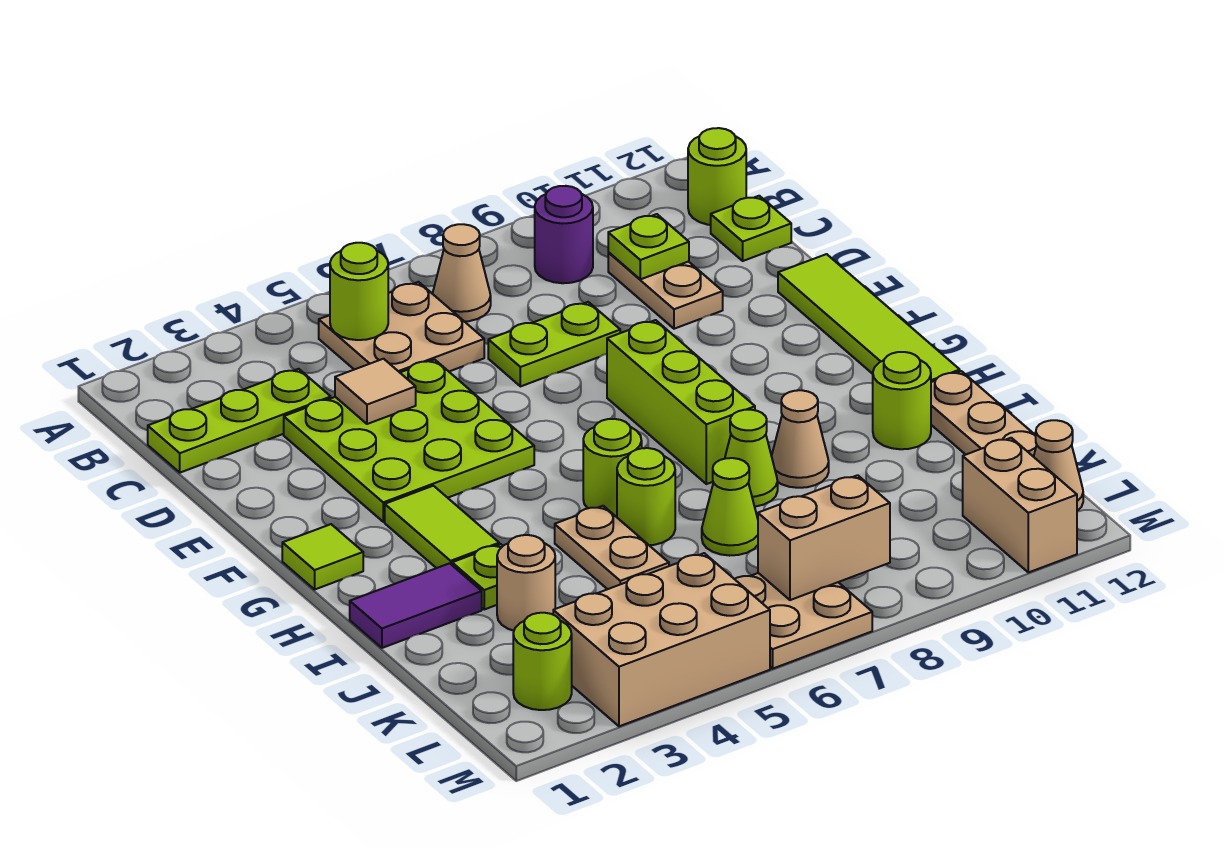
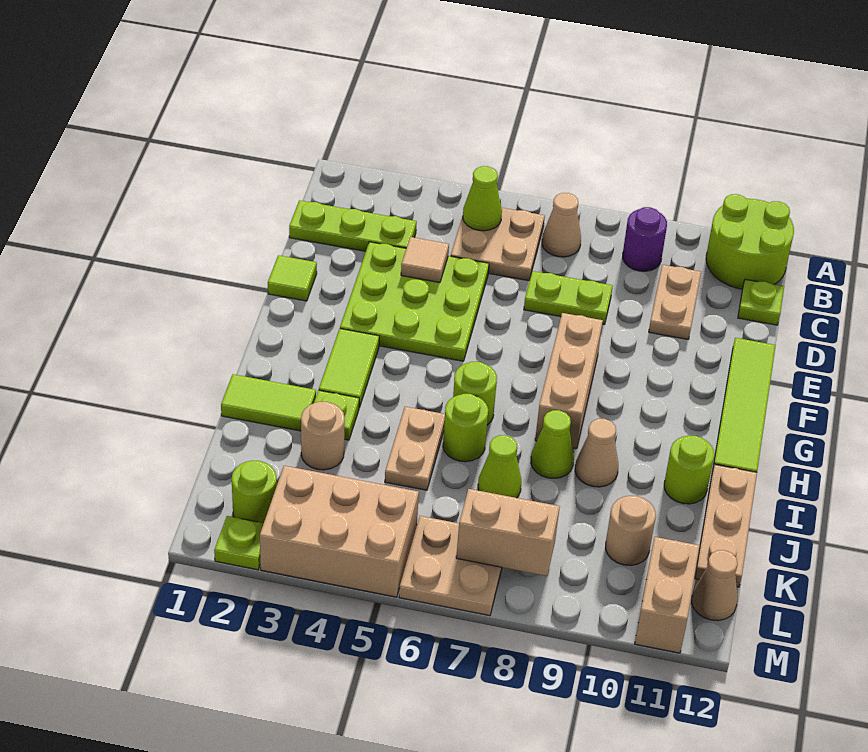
lime round brick B5 level 2 -> lime cone B5 level 2
lime round brick B12 level 1 -> lime round brick A11:B12 level 1
lime plate C10 level 2 -> lime plate M2 level 1
lime brick F8:H8 level 1 -> tan brick F8:H8 level 1
lime tile G1 level 1 -> lime tile E1 level 1
purple tile I1:I2 level 1 -> lime tile I1:I2 level 1
none -> tan round brick K10 level 1

